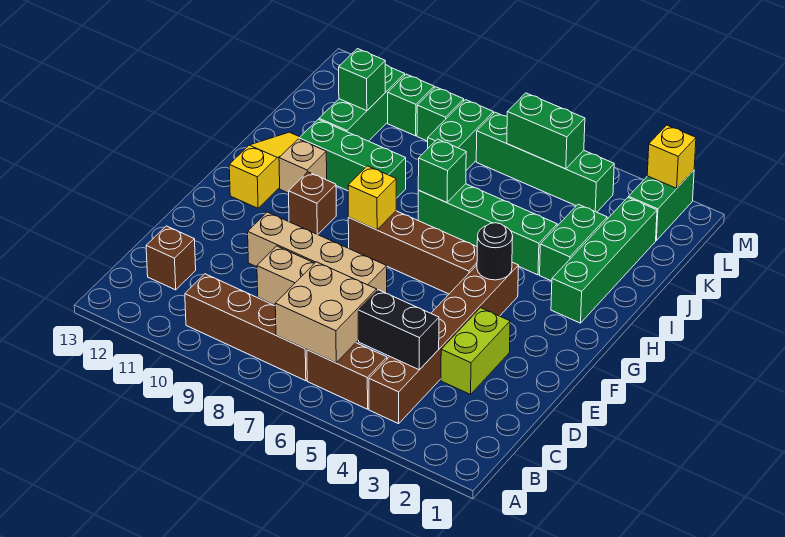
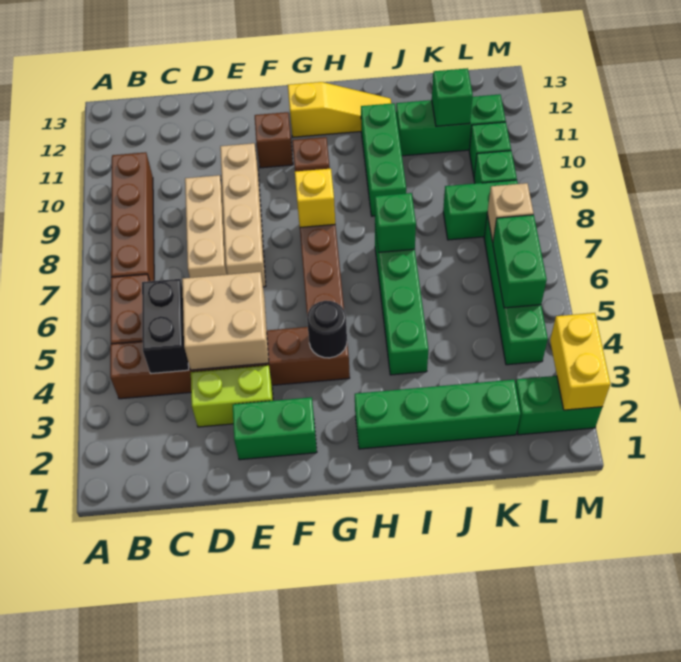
tan brick B6:C7 level 2 -> tan brick D4:E5 level 2
brown brick C12 level 1 -> brown brick F11 level 1
tan brick H11 level 1 -> tan brick L7 level 2
green brick I3:J3 level 1 -> green brick E2:F2 level 1
yellow brick M2 level 2 -> yellow brick M2:M3 level 2

